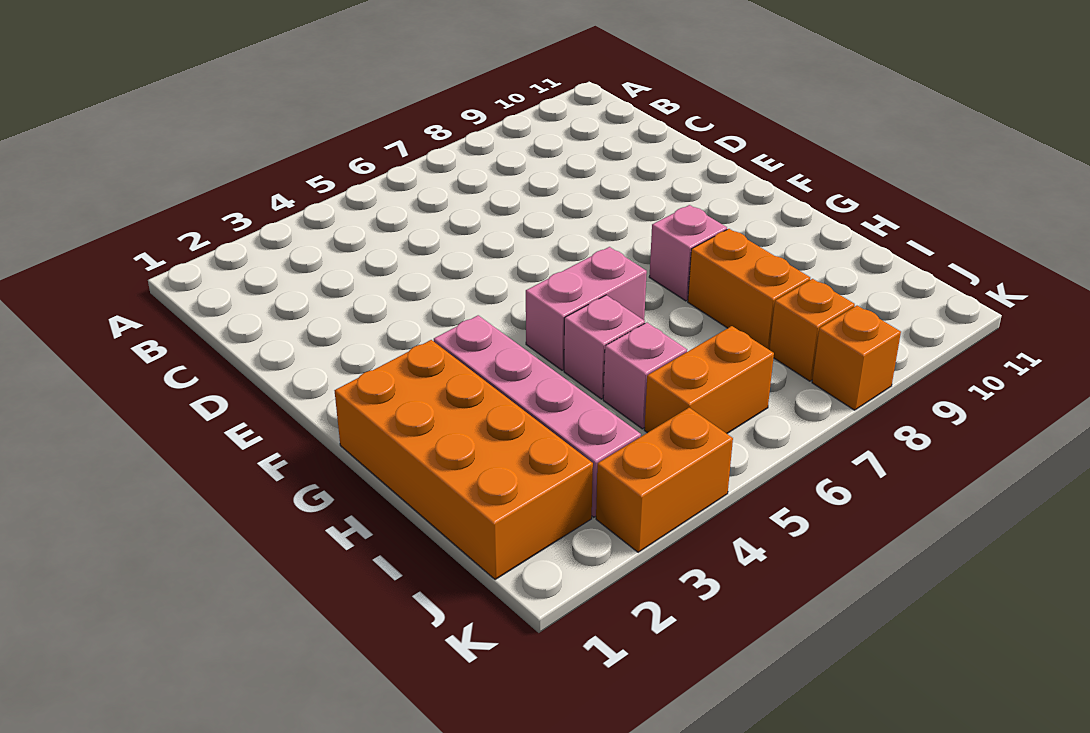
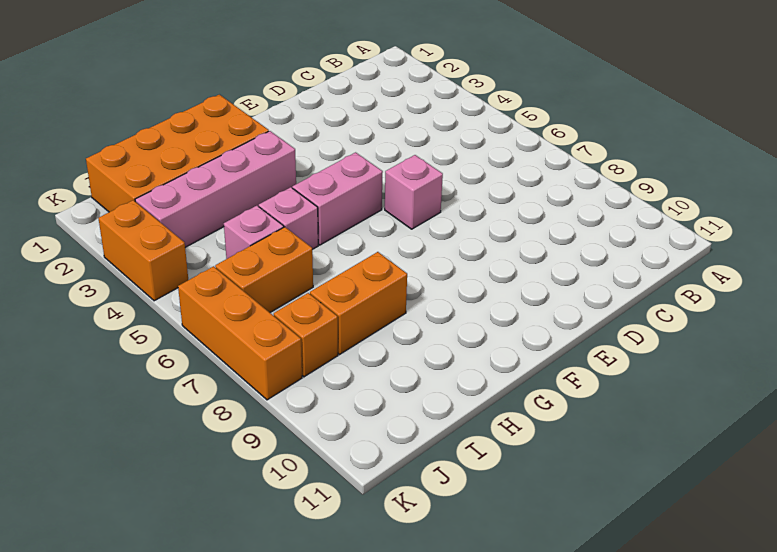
pink brick G5:G6 level 1 -> pink brick F5:G5 level 1
pink brick G8 level 1 -> pink brick E6 level 1
orange brick J5:J6 level 1 -> orange brick I6:J6 level 1
orange brick K8 level 1 -> orange brick K6:K8 level 1

